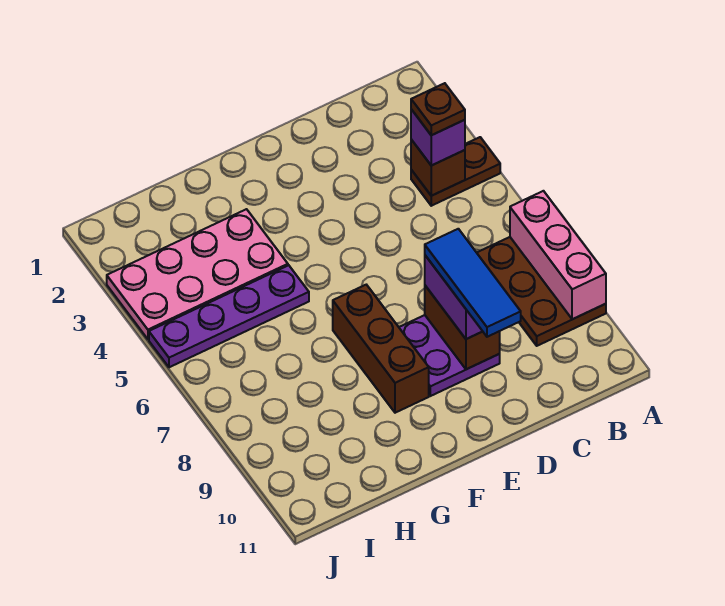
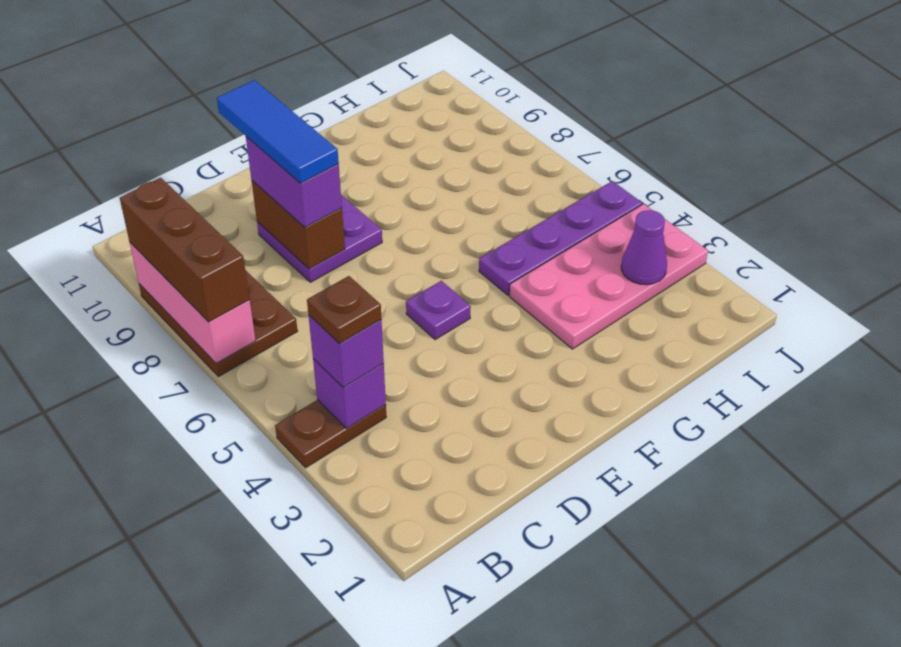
brown brick B4 level 2 -> purple brick B4 level 2
none -> purple plate E5 level 1
brown brick F7:F9 level 1 -> brown brick A7:A9 level 3
none -> purple cone I3 level 2

